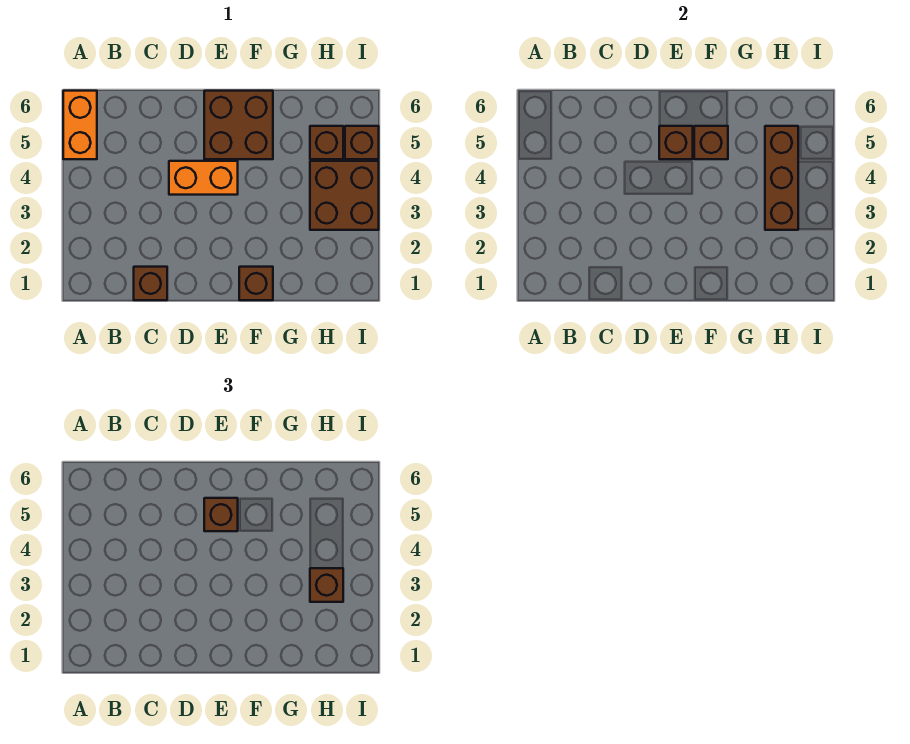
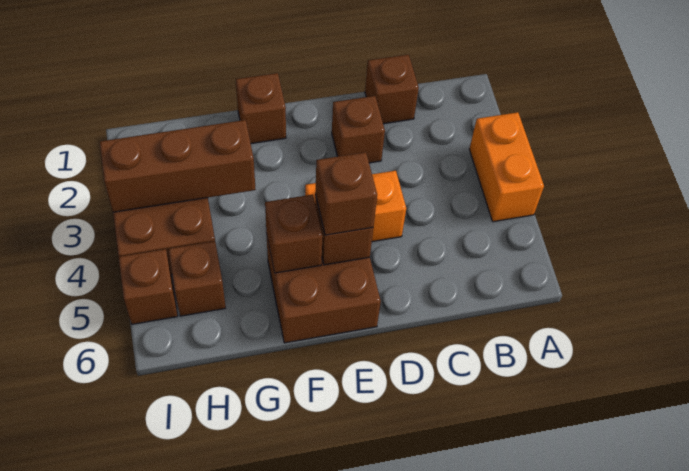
orange brick A5:A6 level 1 -> orange brick A3:A4 level 1
brown brick H3:H5 level 2 -> brown brick G3:I3 level 2
brown brick H3 level 3 -> brown brick D2 level 1

